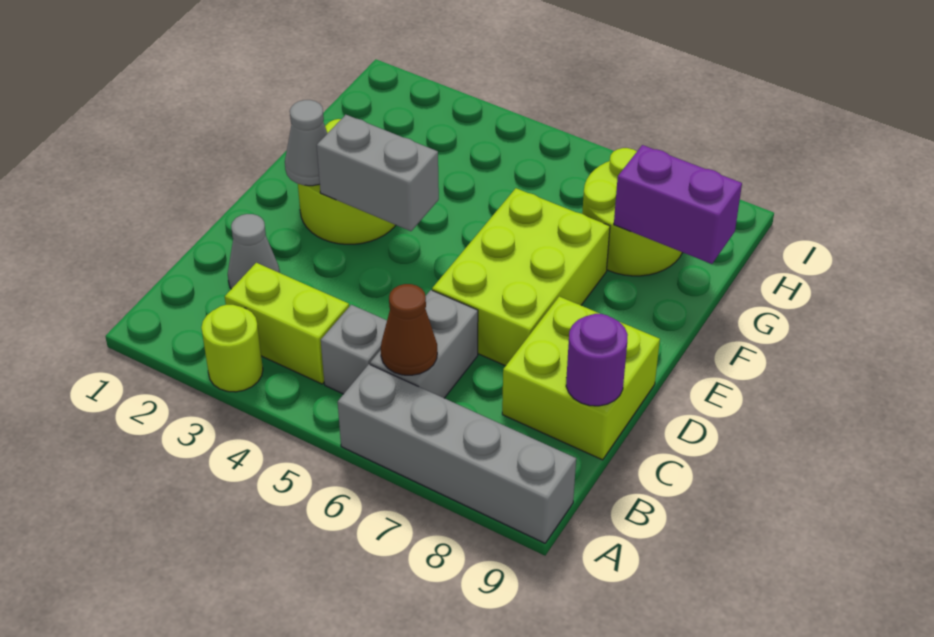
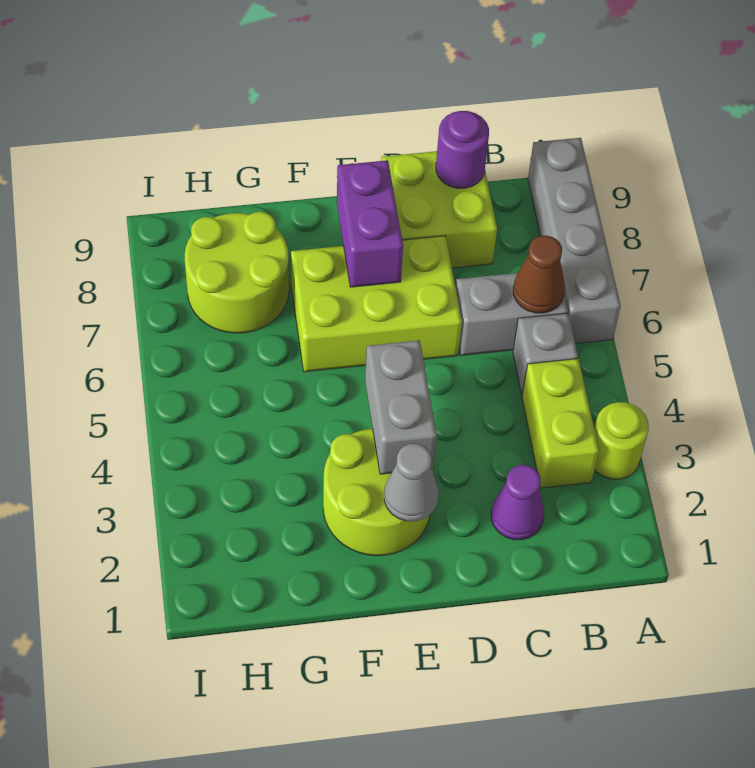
grey cone C2 level 1 -> purple cone C2 level 1
purple brick G8:G9 level 2 -> purple brick E7:E8 level 2

